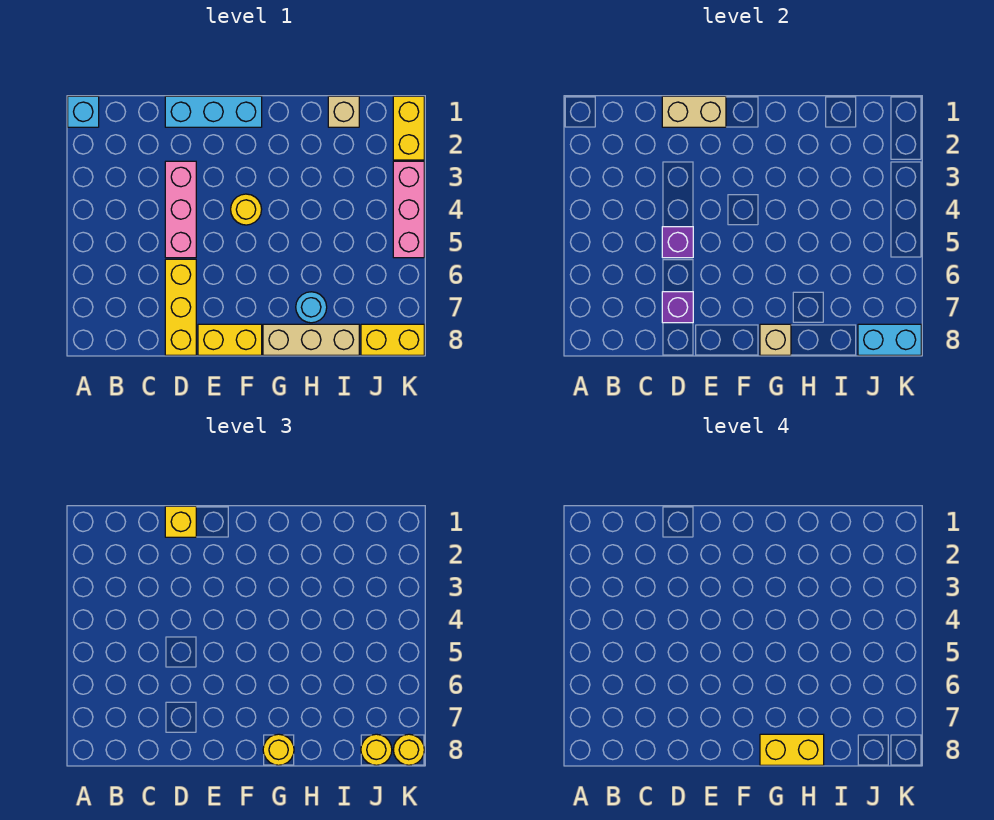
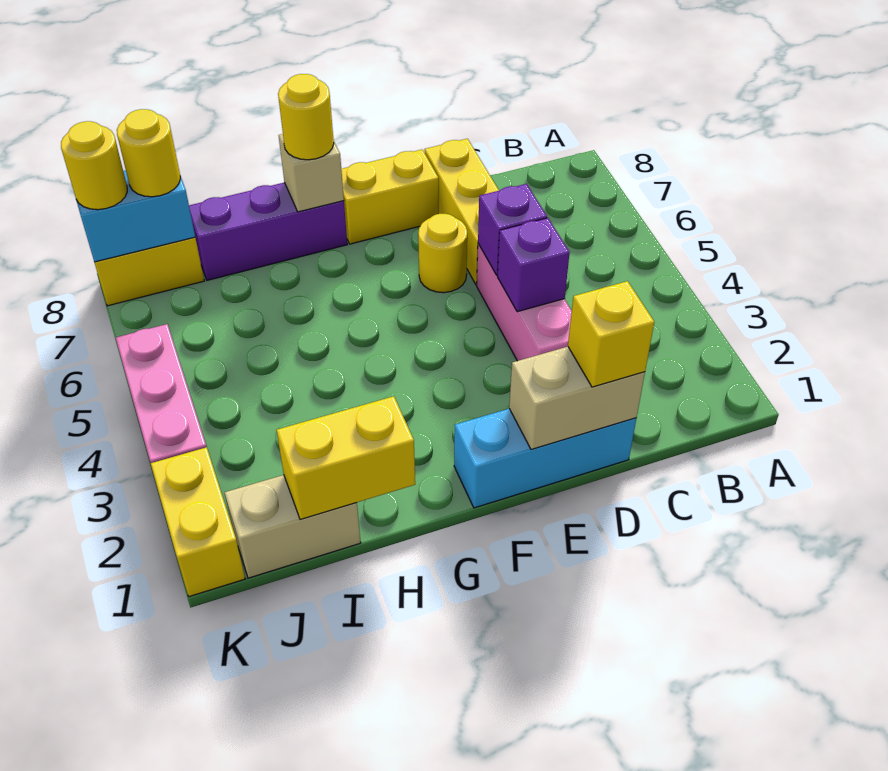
cyan brick A1 level 1 -> none
purple brick D7 level 2 -> purple brick D4 level 2
yellow round brick F4 level 1 -> yellow round brick E6 level 1
tan brick G8:I8 level 1 -> purple brick G8:I8 level 1
yellow brick G8:H8 level 4 -> yellow brick H1:I1 level 2
cyan round brick H7 level 1 -> none
tan brick I1 level 1 -> tan brick I1:J1 level 1

